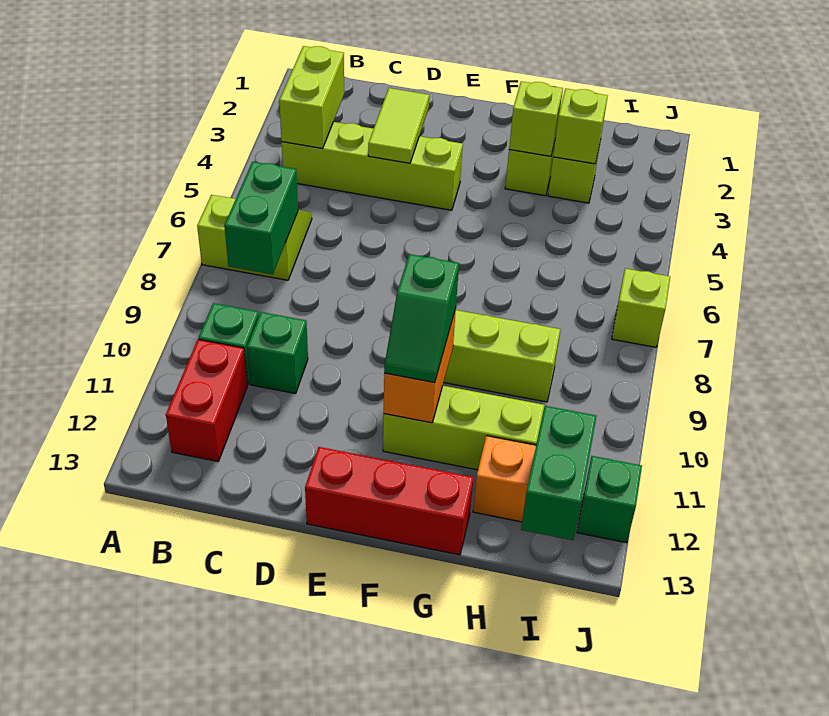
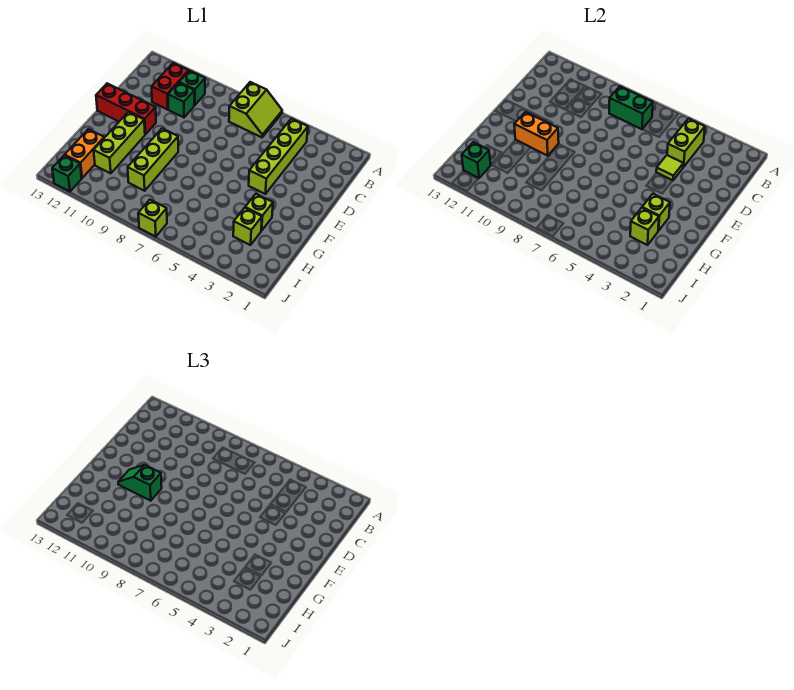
lime brick B3:B4 level 2 -> lime brick B4:C4 level 2
red brick B11:B12 level 1 -> red brick B11:C11 level 1
lime tile D3:D4 level 2 -> lime tile D4 level 2
red brick E13:G13 level 1 -> red brick E11:E13 level 1
green brick I12:I13 level 2 -> green brick I12 level 2

